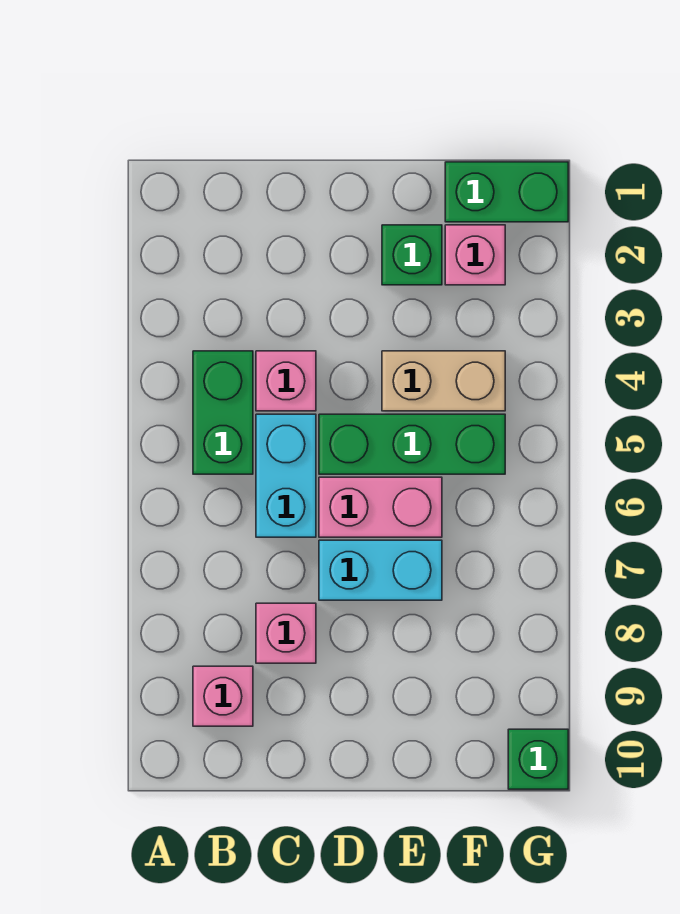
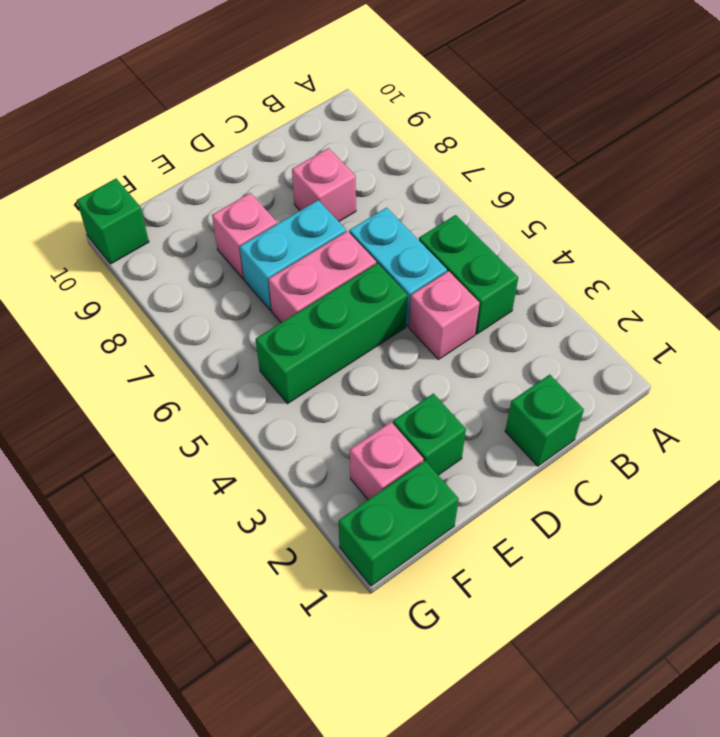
pink brick B9 level 1 -> pink brick E8 level 1
none -> green brick C1 level 1
tan brick E4:F4 level 1 -> none

